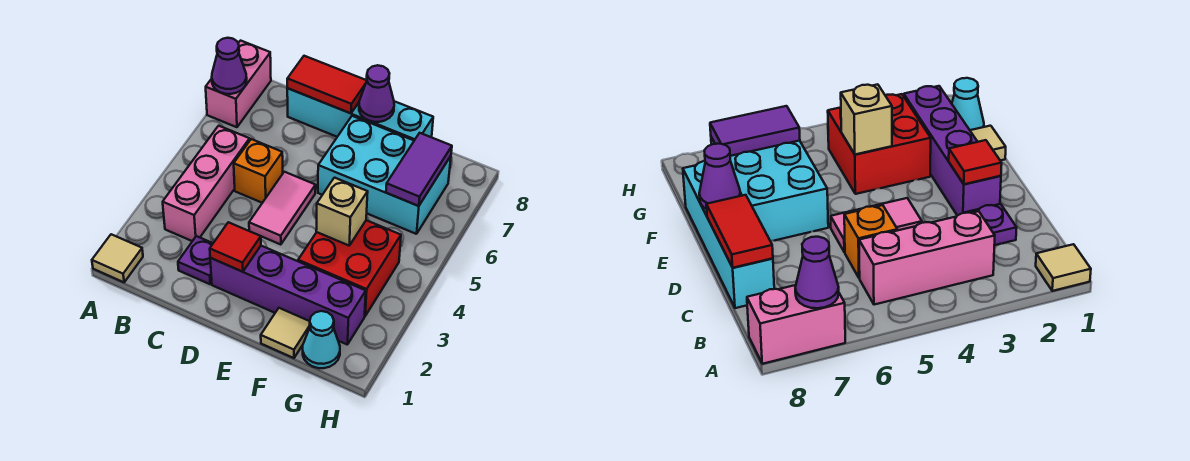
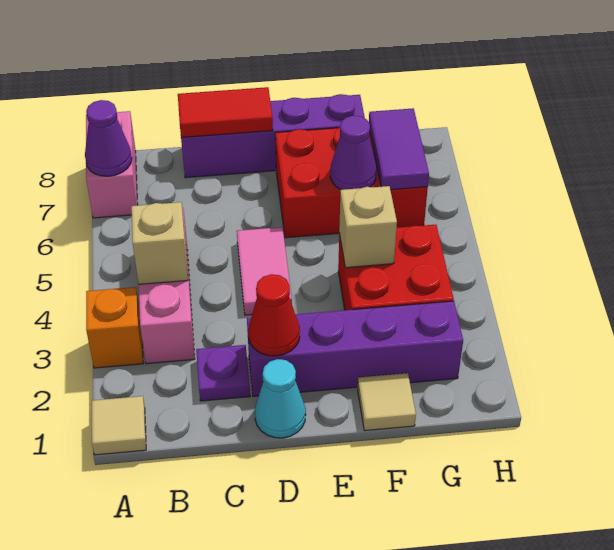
none -> tan brick B4 level 2
orange brick C5 level 1 -> orange brick A3 level 1
cyan brick C8:F8 level 1 -> purple brick C8:F8 level 1
red tile D2 level 2 -> red cone D2 level 2
cyan brick E6:G7 level 1 -> red brick E6:G7 level 1
purple cone E8 level 2 -> purple cone F6 level 2
cyan cone G1 level 1 -> cyan cone D1 level 1

